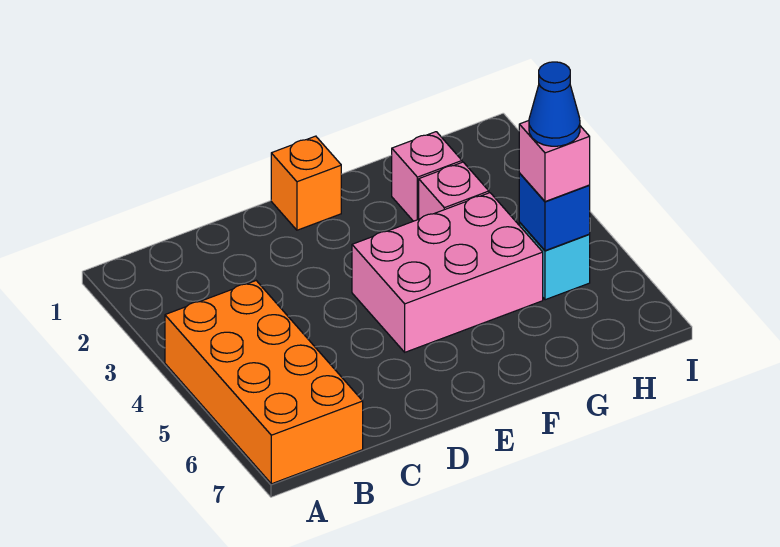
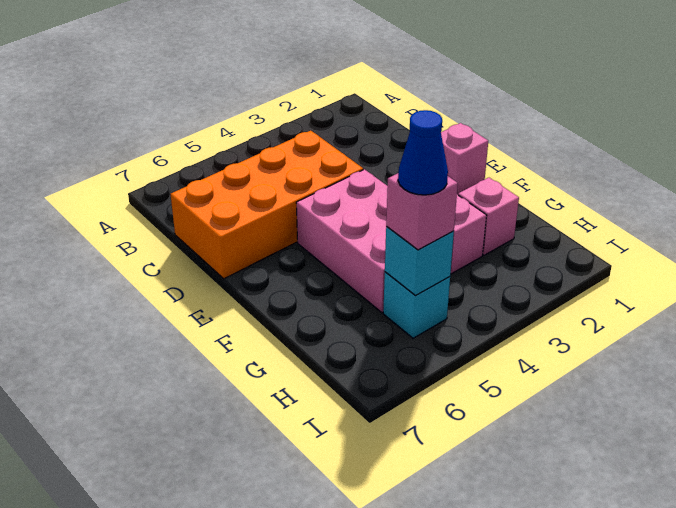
orange brick A4:B7 level 1 -> orange brick C4:D7 level 1
orange brick E1 level 1 -> pink brick E1 level 1
blue brick H5 level 2 -> cyan brick H5 level 2

